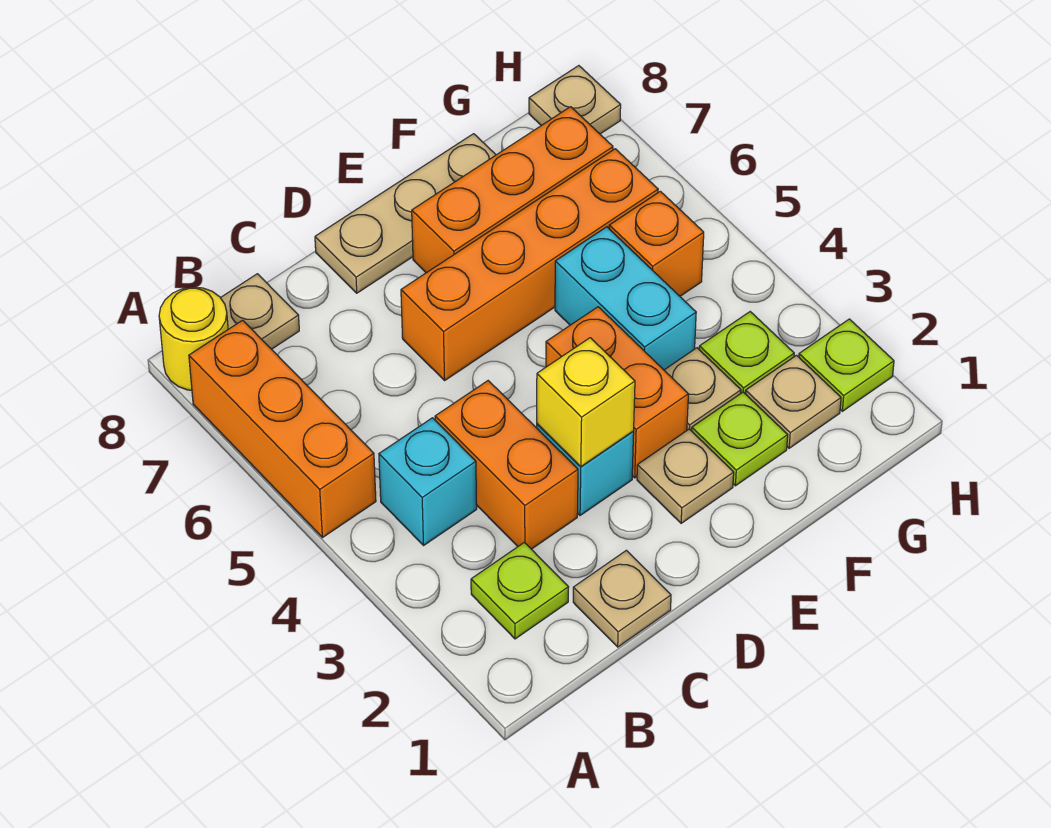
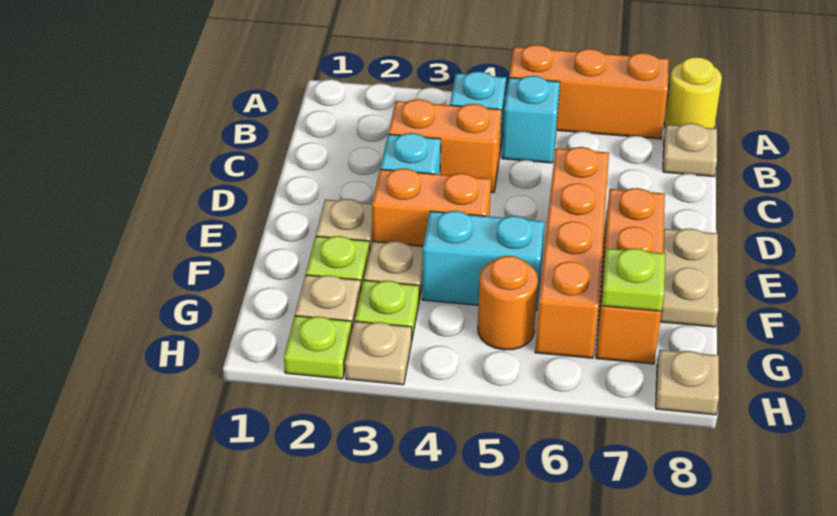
lime plate B2 level 1 -> lime plate G7 level 2
none -> cyan brick B5 level 1
tan plate C1 level 1 -> tan plate H3 level 1
yellow brick D3 level 2 -> none
tan plate D8:F8 level 1 -> tan plate E8:F8 level 1
orange brick G5 level 1 -> orange round brick G5 level 1

